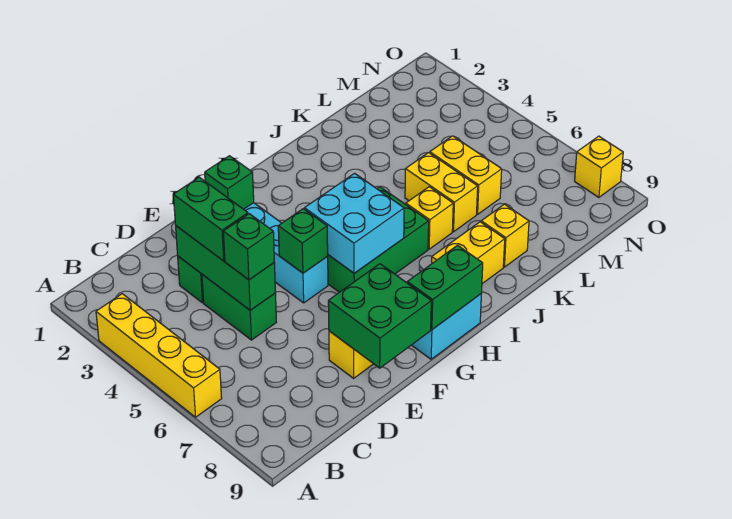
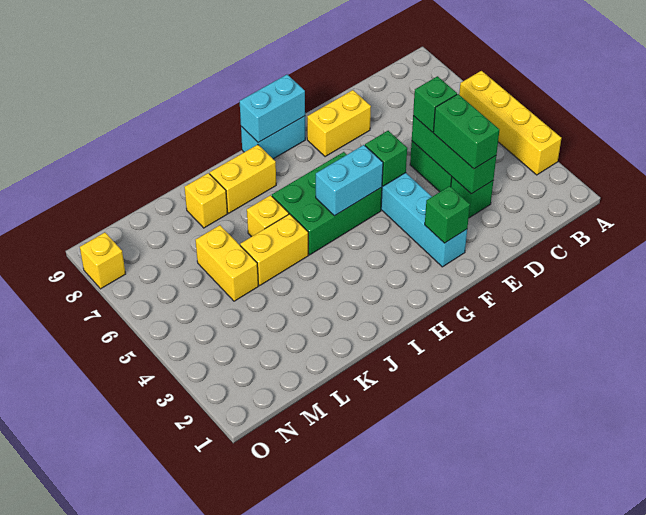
green brick E8:F9 level 2 -> none
cyan brick G5:H6 level 2 -> cyan brick G5:H5 level 2
green brick G9:H9 level 2 -> cyan brick G9:H9 level 2
yellow brick K5:K6 level 1 -> yellow brick J5:K5 level 1

